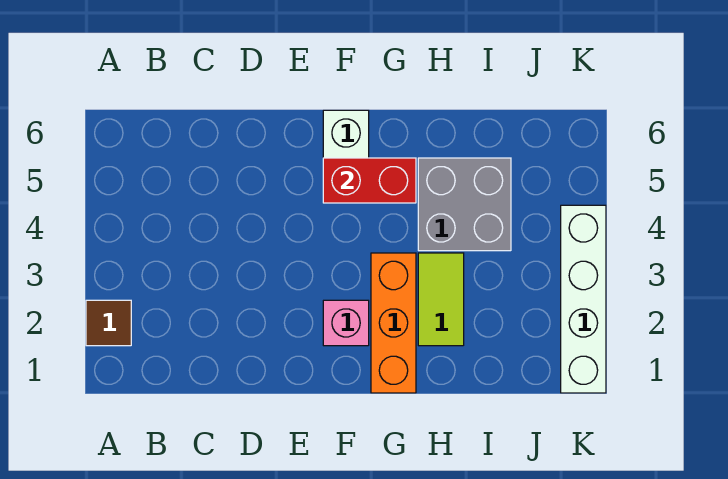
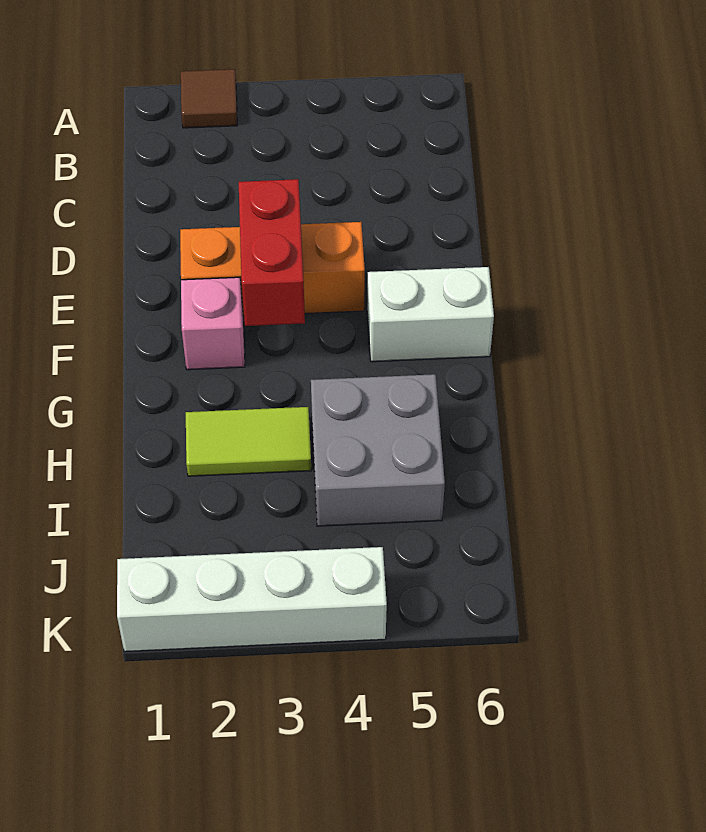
red brick F5:G5 level 2 -> red brick E3:F3 level 2
orange brick G1:G3 level 1 -> orange brick E2:E4 level 1

